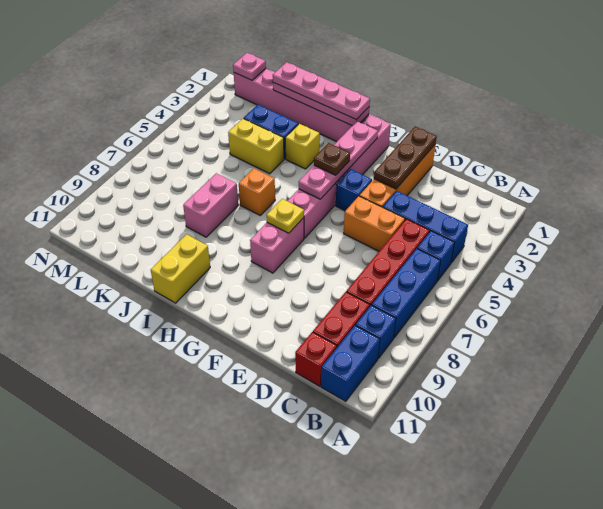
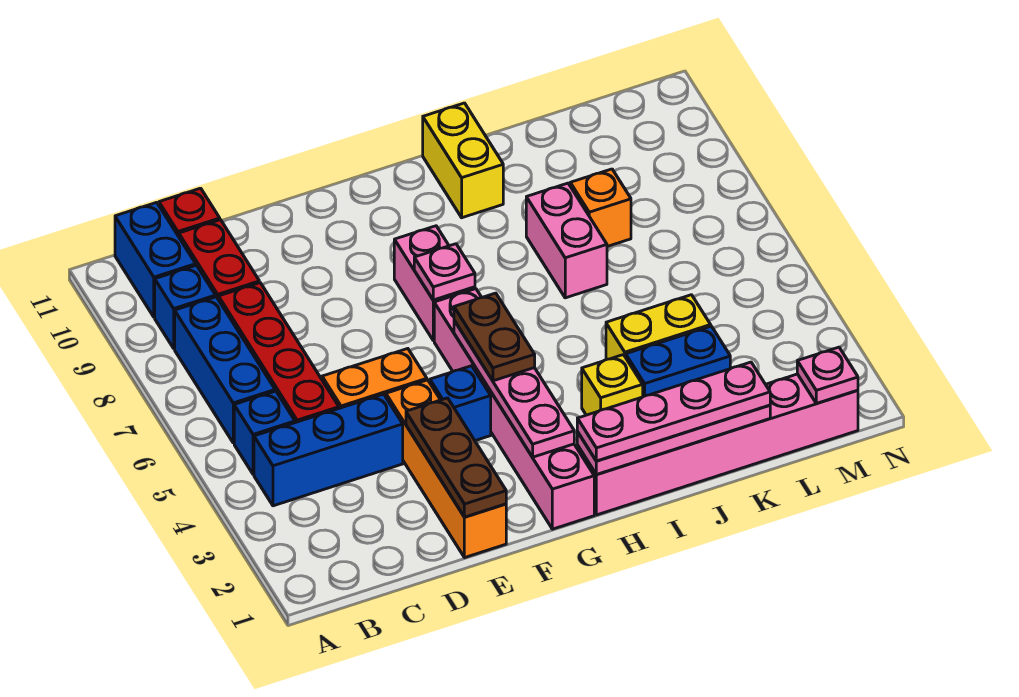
brown plate G4 level 3 -> brown plate G4:G5 level 3
yellow plate G7 level 2 -> pink plate G7 level 2
orange brick I6 level 1 -> orange brick K8 level 1

